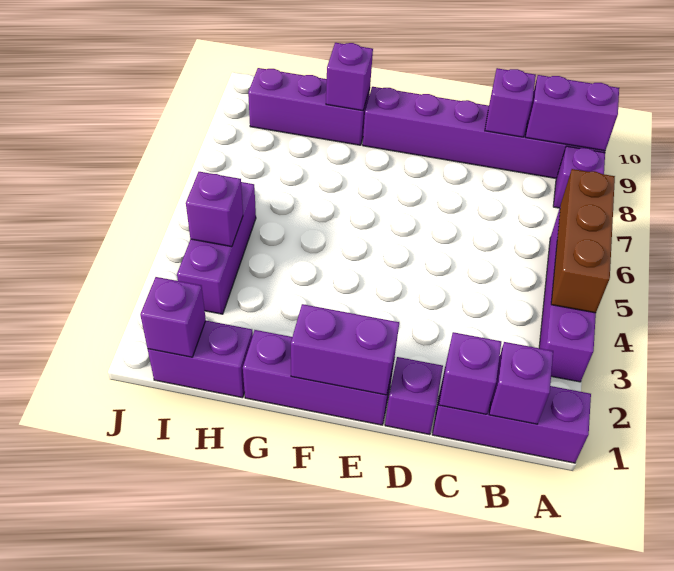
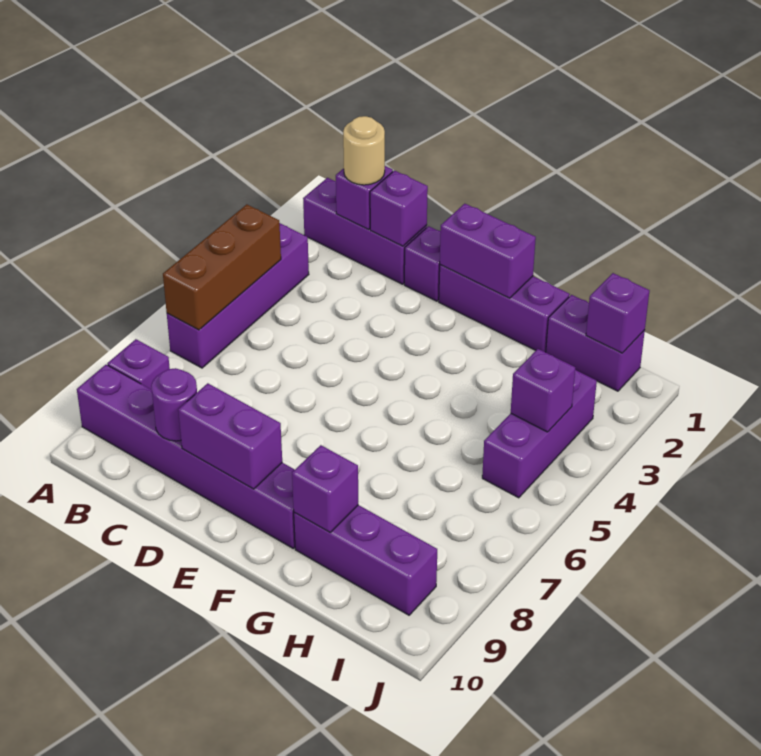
purple brick A9:B9 level 2 -> purple brick D9:E9 level 2
none -> tan round brick B1 level 3
purple brick C9 level 2 -> purple round brick C9 level 2

